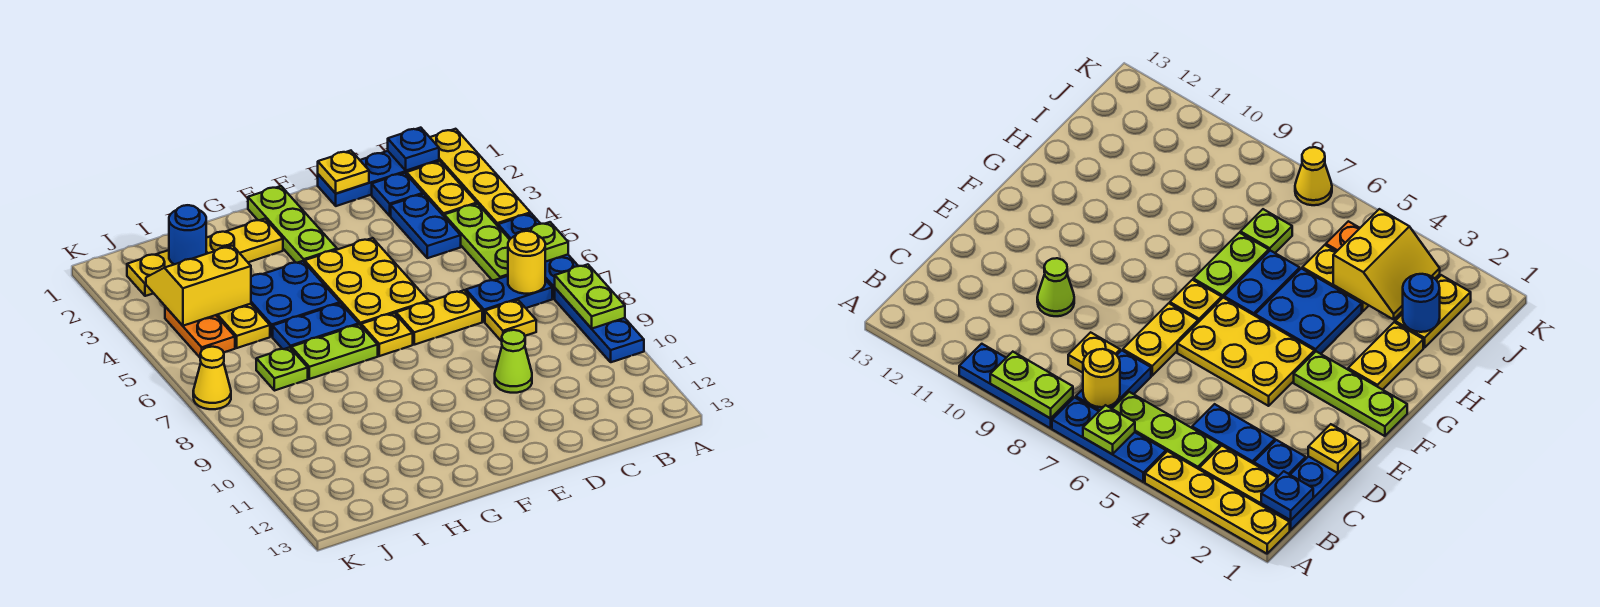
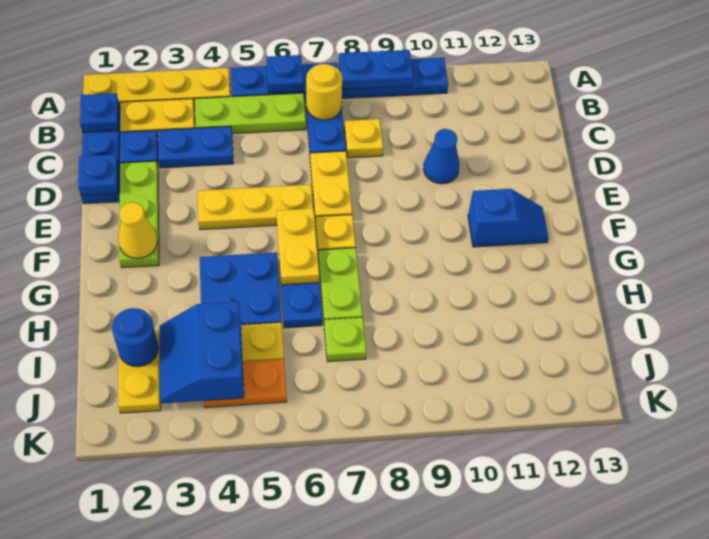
lime plate A6 level 2 -> blue plate A6 level 2
lime plate A8:A9 level 2 -> blue plate A8:A9 level 2
yellow plate D1 level 2 -> blue plate D1 level 2
lime cone D10 level 1 -> blue cone D10 level 1
yellow plate E4:F6 level 1 -> yellow plate E4:E6 level 1
lime plate F1:F3 level 1 -> lime plate D2:F2 level 1
none -> blue slope F11:F12 level 1 top 11
yellow plate G2:H2 level 1 -> yellow plate F6:G6 level 2
yellow slope I3:J4 level 2 top 4 -> blue slope I3:J4 level 2 top 4
yellow cone K7 level 1 -> yellow cone F2 level 2

